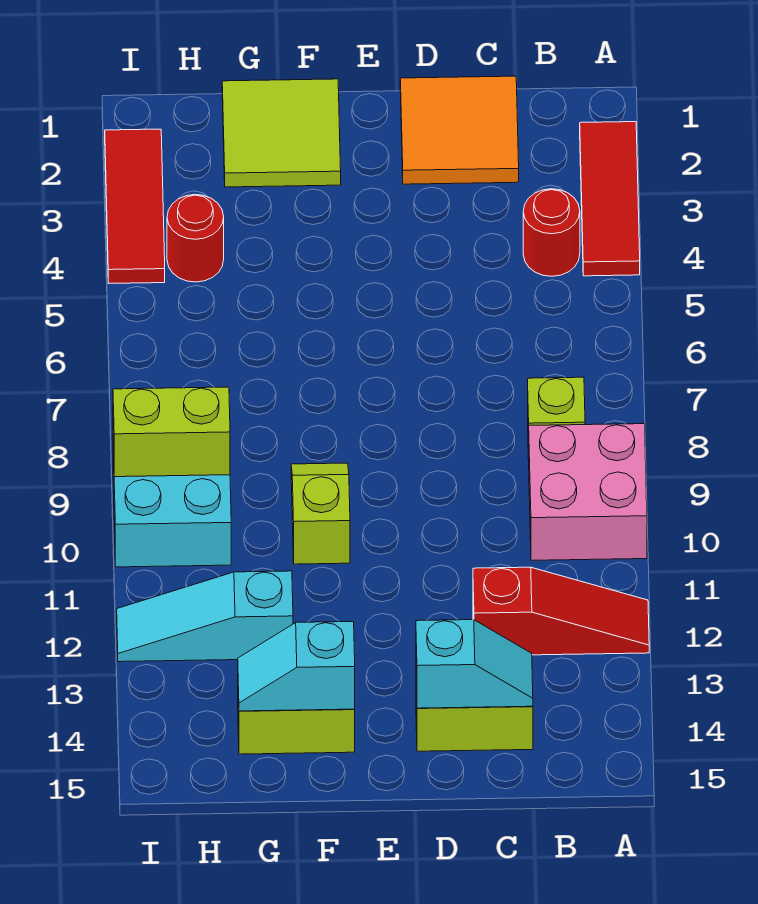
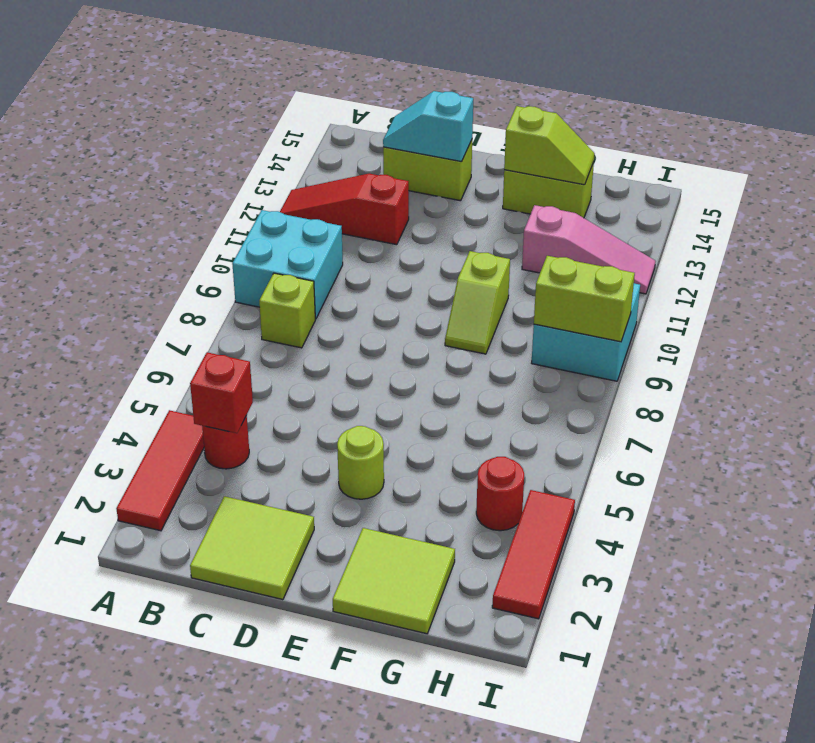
pink brick A9:B10 level 1 -> cyan brick A9:B10 level 1
none -> red brick B4 level 2
orange tile C1:D2 level 1 -> lime tile C1:D2 level 1
none -> lime round brick E4 level 1
cyan slope F14:G14 level 2 top F -> lime slope F14:G14 level 2 top F
cyan slope G12:I12 level 1 top G -> pink slope G12:I12 level 1 top G

